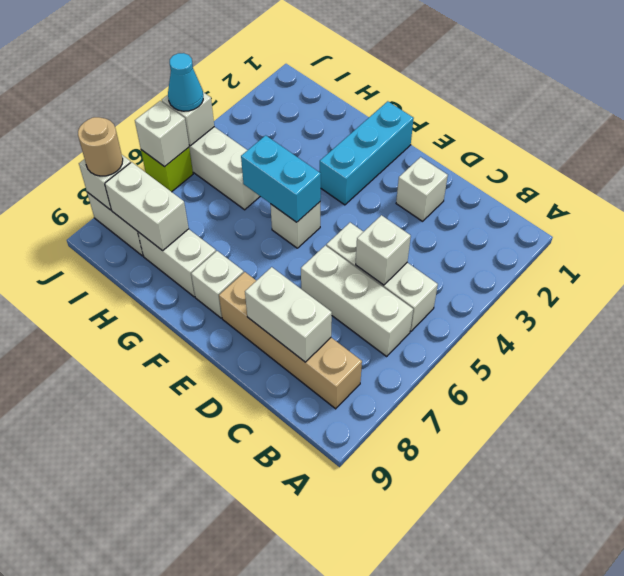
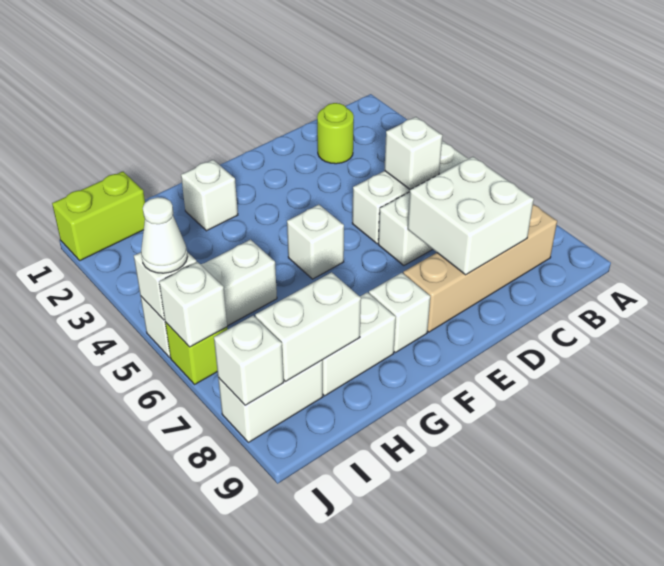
none -> lime round brick C2 level 1
white brick C8:D8 level 2 -> white brick C7:D8 level 2
white brick D2 level 1 -> white brick G2 level 1
cyan brick F1:F3 level 1 -> none
cyan brick F5:G5 level 2 -> none
none -> lime brick I1:J1 level 1
cyan cone J5 level 3 -> white cone J5 level 3
tan round brick J8 level 3 -> none

